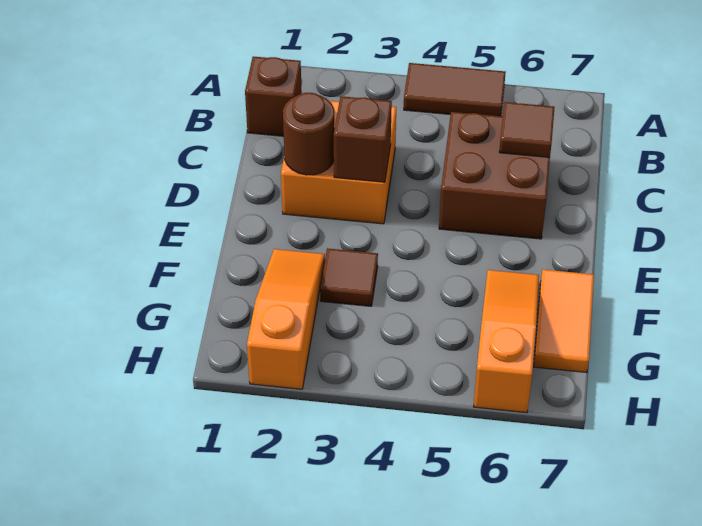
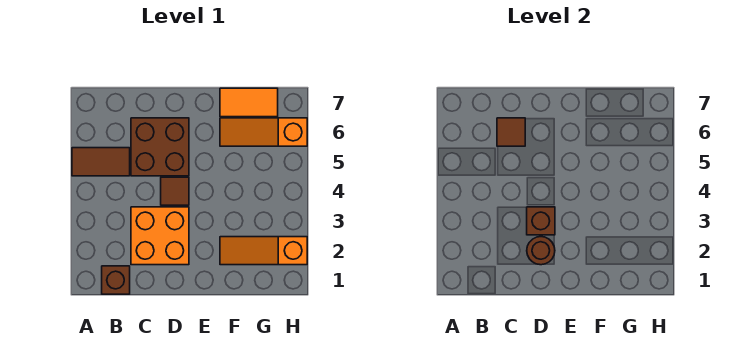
brown tile A4:A5 level 1 -> brown tile A5:B5 level 1
brown tile F3 level 1 -> brown tile D4 level 1

